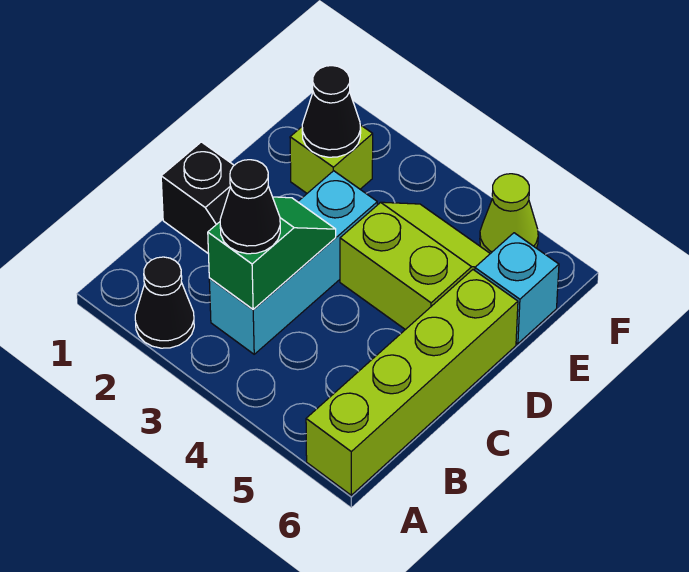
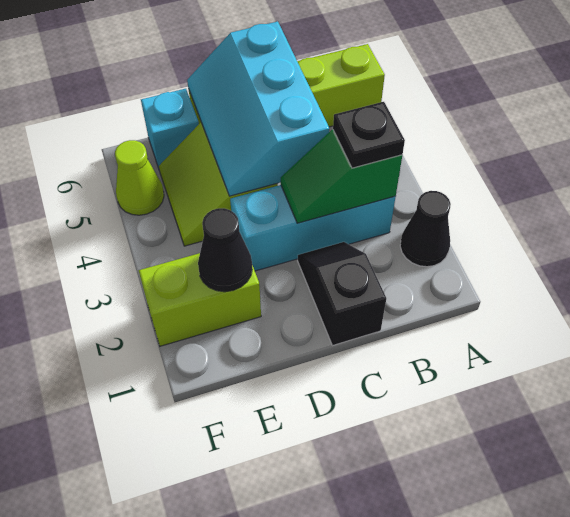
black cone B3 level 3 -> black plate B3 level 3
none -> cyan slope C4:D6 level 2 top C
lime brick E2 level 1 -> lime brick E2:F2 level 1

